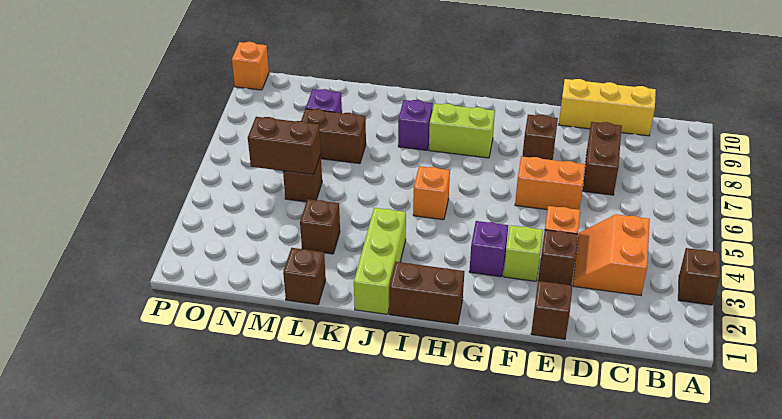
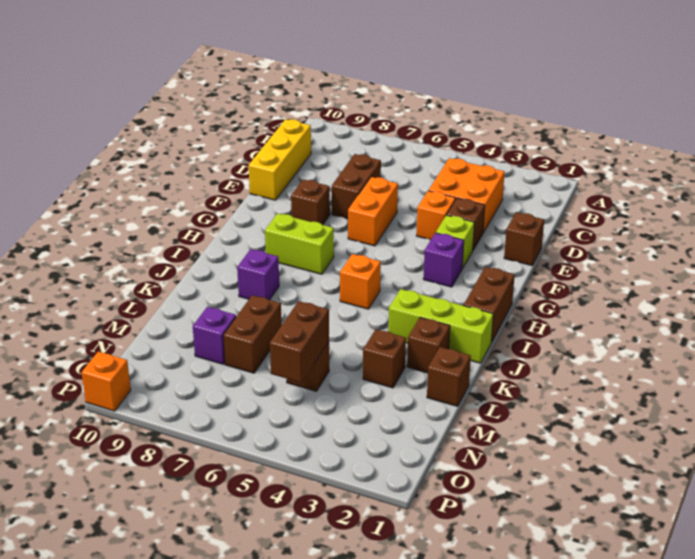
brown brick A3 level 1 -> brown brick K2 level 1
orange slope C3:D4 level 1 top C -> orange brick C3:D4 level 1
brown brick D7:D8 level 1 -> brown brick D7:E7 level 1
lime brick H8:I8 level 1 -> lime brick H7:H8 level 1

